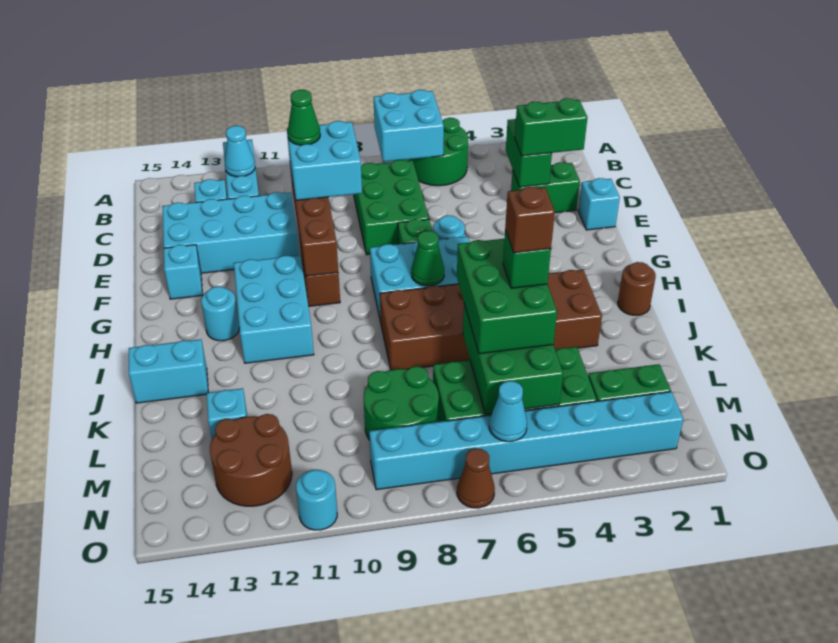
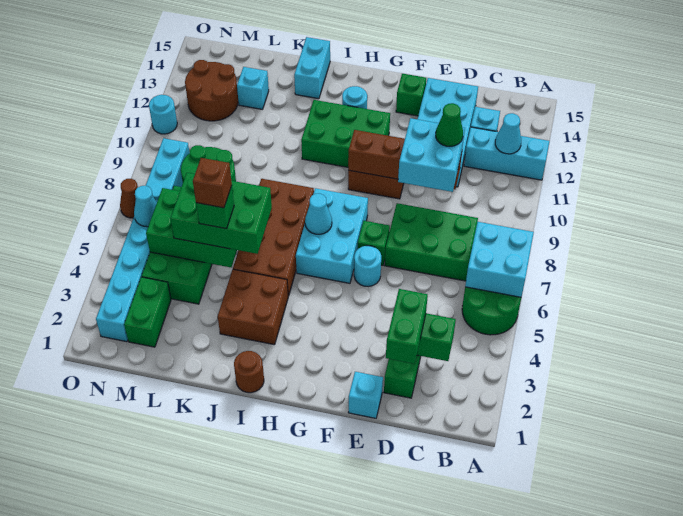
cyan brick F14 level 1 -> green brick F14 level 1
cyan brick G11:I12 level 1 -> green brick G11:I12 level 1
green cone H7 level 2 -> cyan cone H7 level 2

